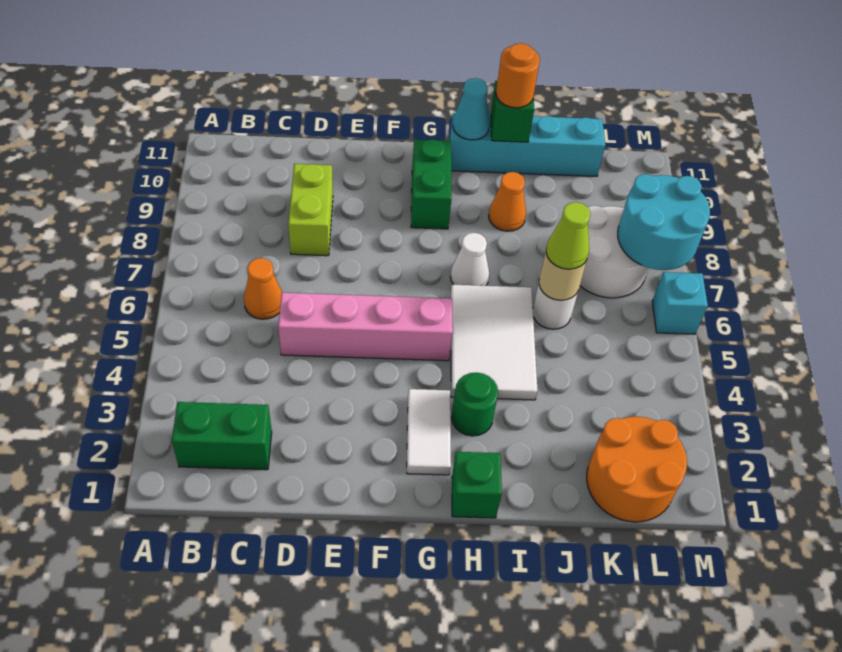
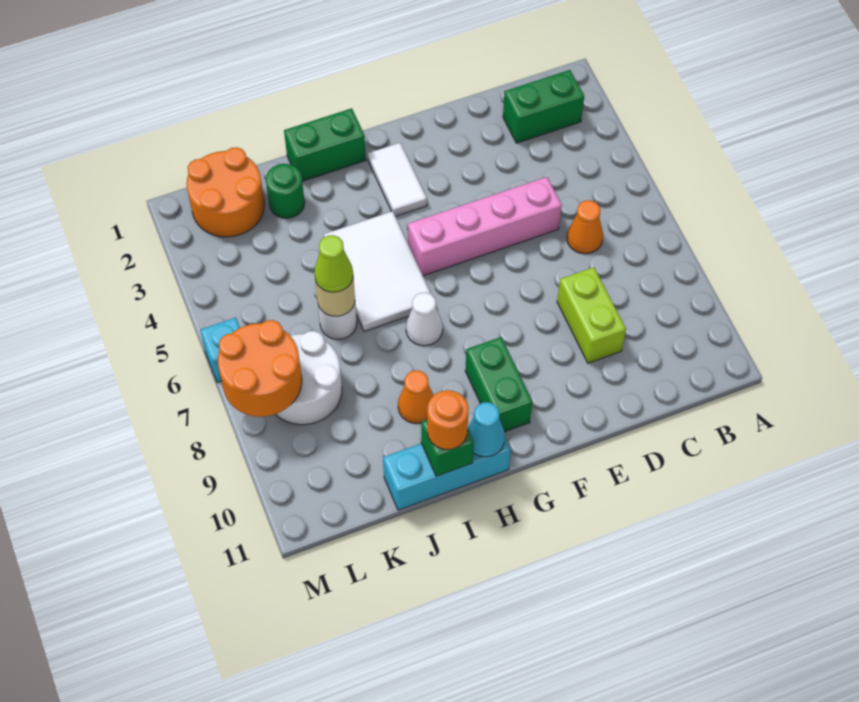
green brick H1 level 1 -> green brick H1:I1 level 1
green round brick H3 level 1 -> green round brick J2 level 1
cyan brick H11:K11 level 1 -> cyan brick H11:J11 level 1
cyan round brick L7:M8 level 2 -> orange round brick L7:M8 level 2

